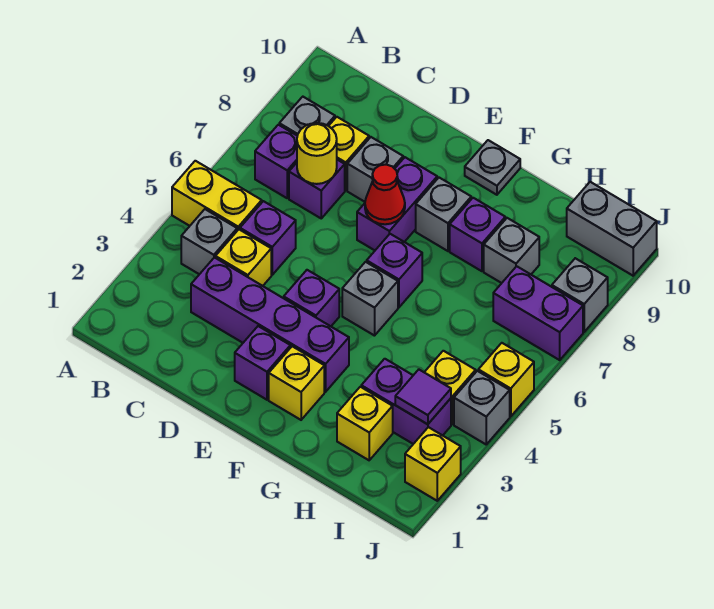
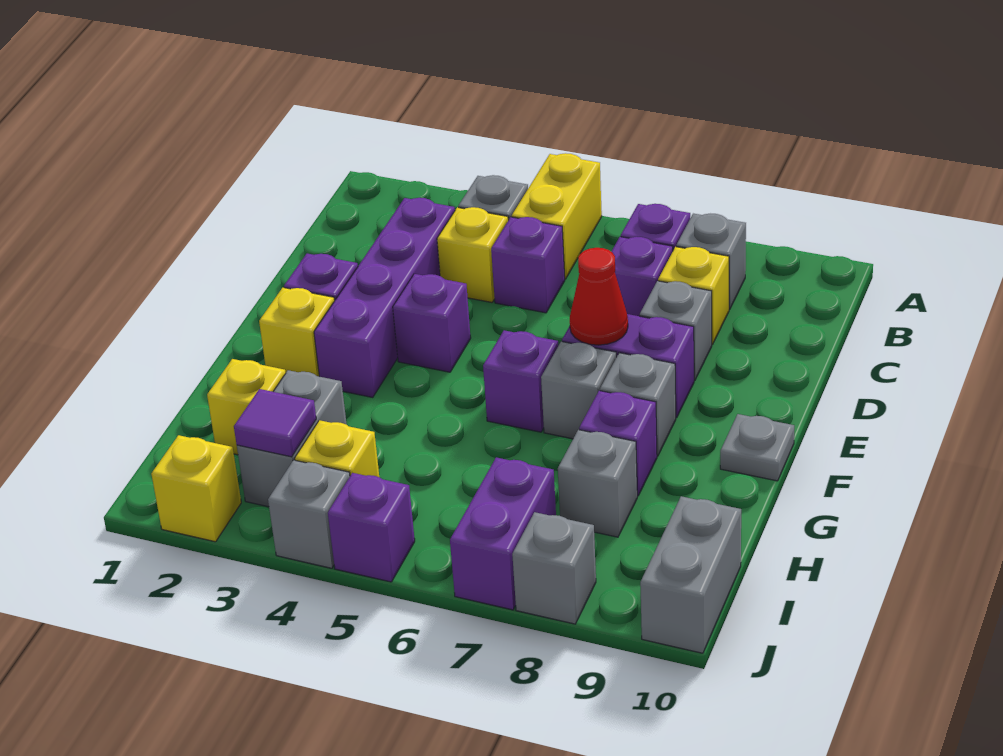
yellow round brick C7 level 2 -> none
grey brick F5 level 1 -> grey brick F7 level 1
purple brick H3:I3 level 1 -> grey brick H3:I3 level 1
yellow brick J5 level 1 -> purple brick J5 level 1

